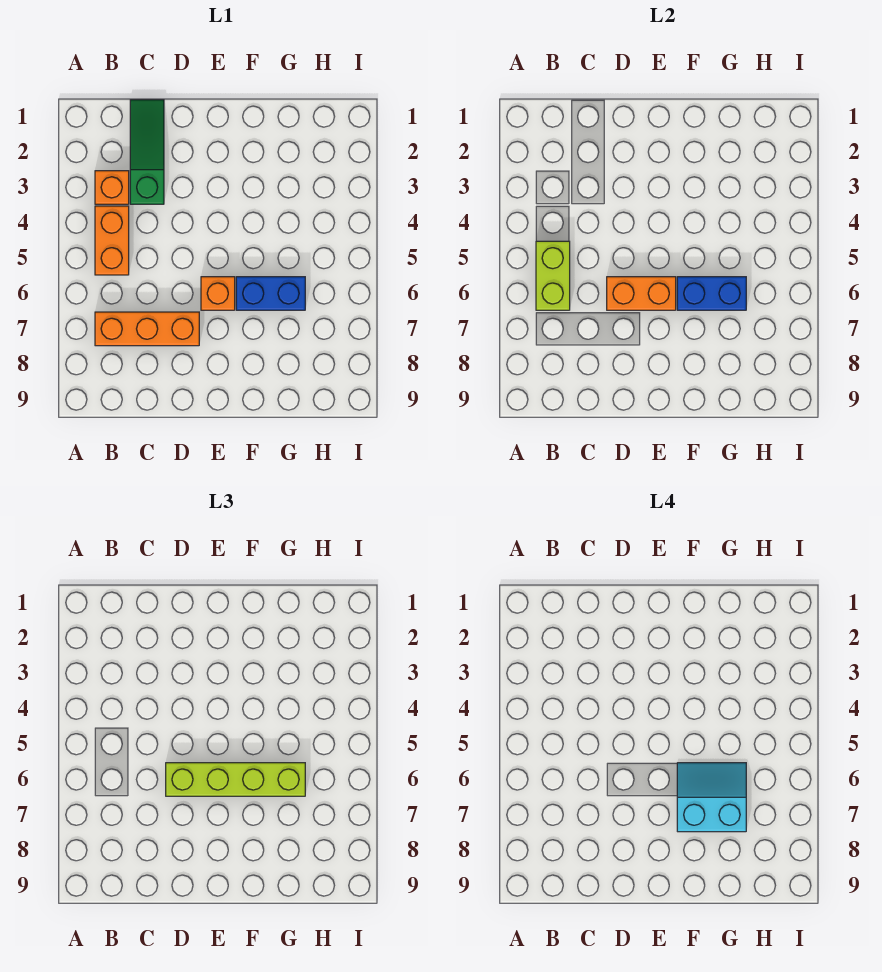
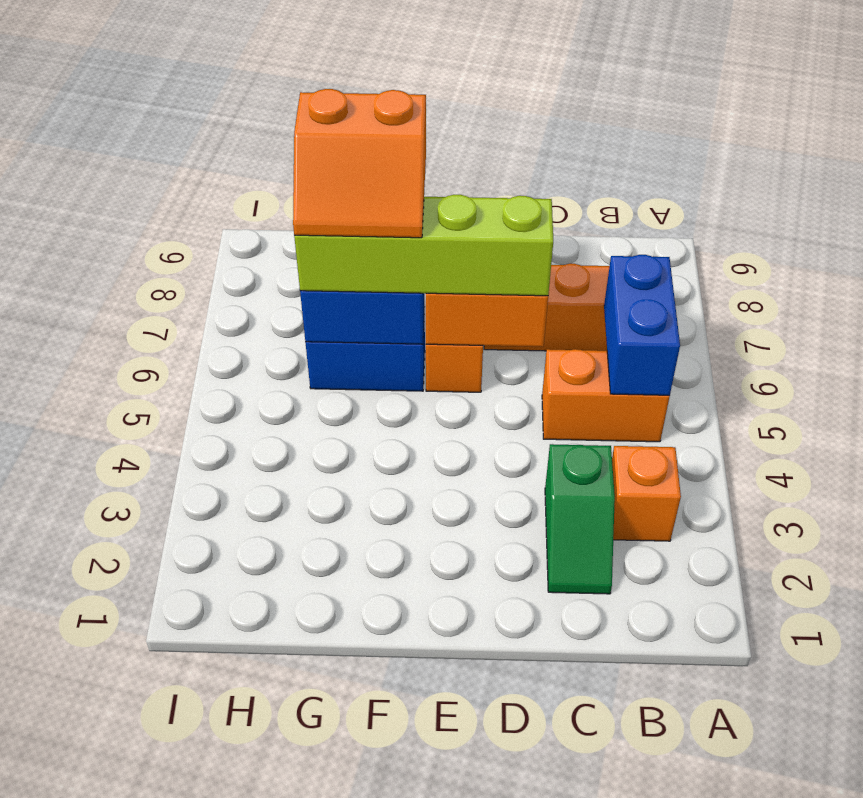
orange brick B4:B5 level 1 -> orange brick B5:C5 level 1
lime brick B5:B6 level 2 -> blue brick B5:B6 level 2
green slope C1:C3 level 1 top 3 -> green slope C2:C3 level 1 top 3
cyan slope F6:G7 level 4 top 7 -> orange slope F6:G7 level 4 top 7

